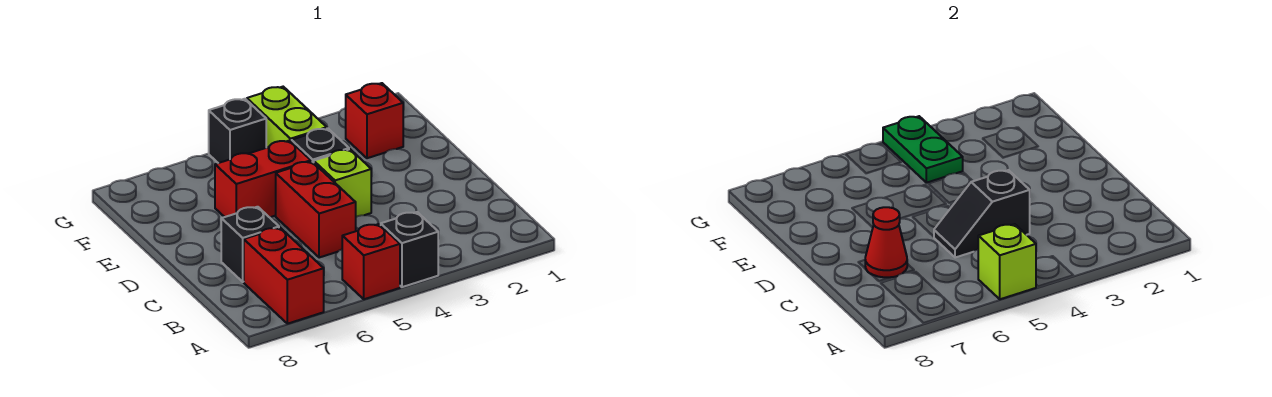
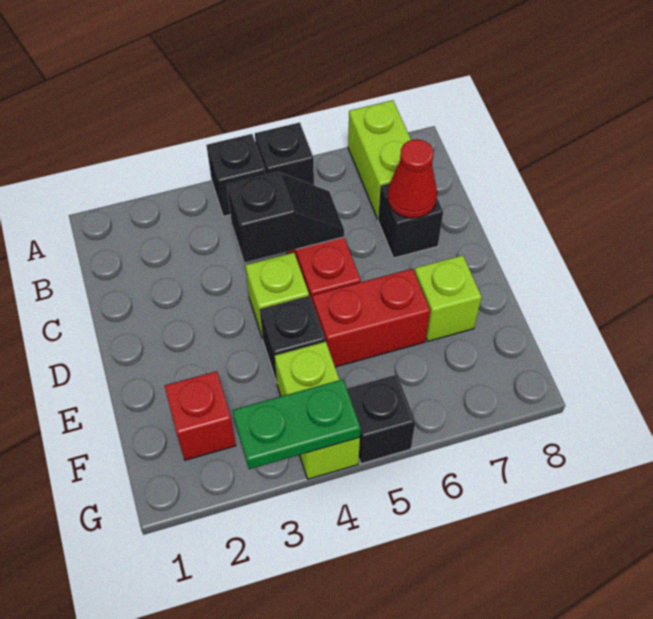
red brick A5 level 1 -> black brick A5 level 1
lime brick A5 level 2 -> lime brick E7 level 1
red brick A7:B7 level 1 -> lime brick A7:B7 level 1
green plate F4:G4 level 2 -> green plate G3:G4 level 2

